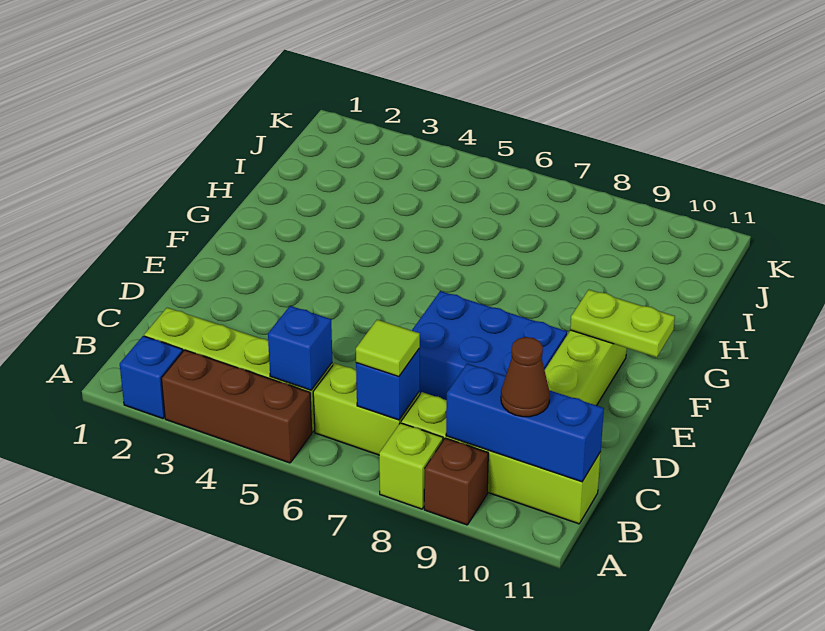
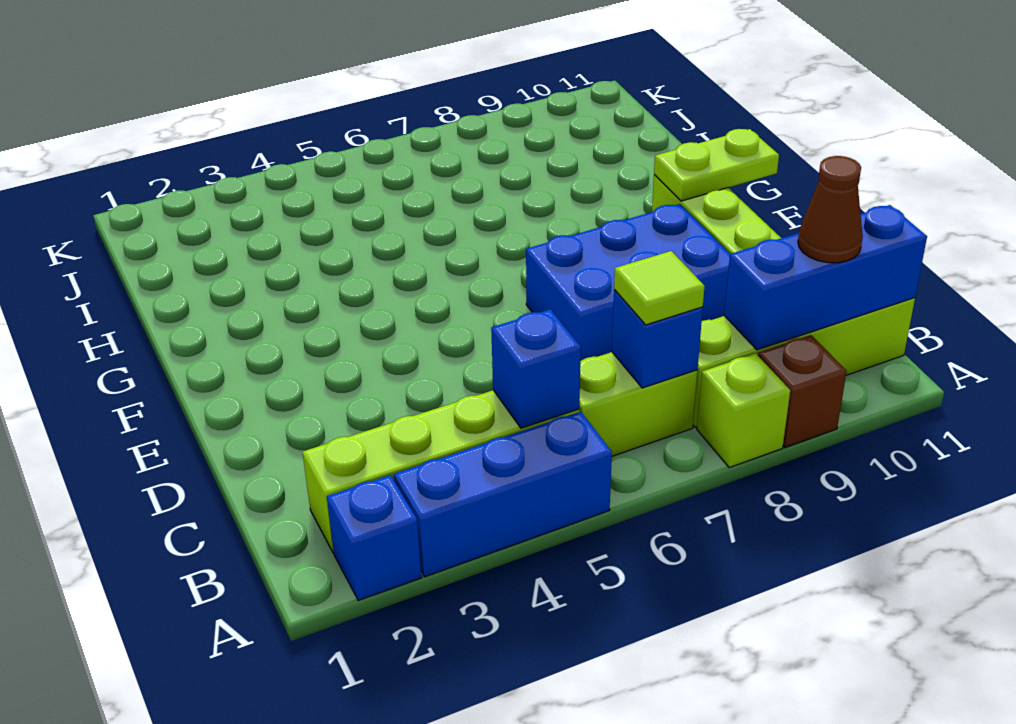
brown brick A3:A5 level 1 -> blue brick A3:A5 level 1

